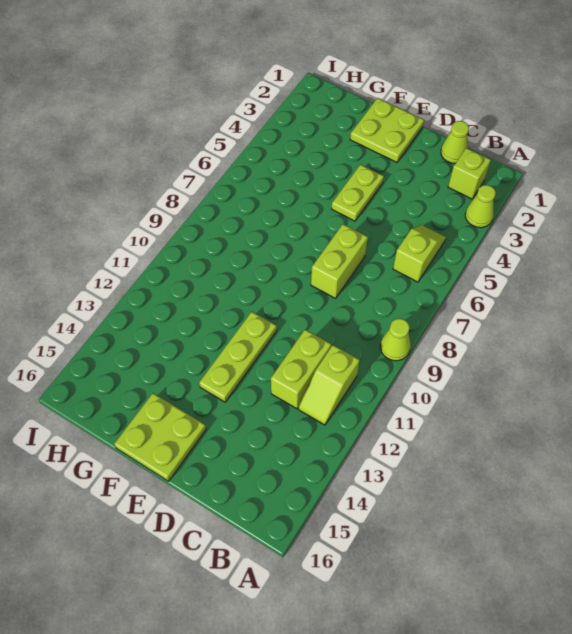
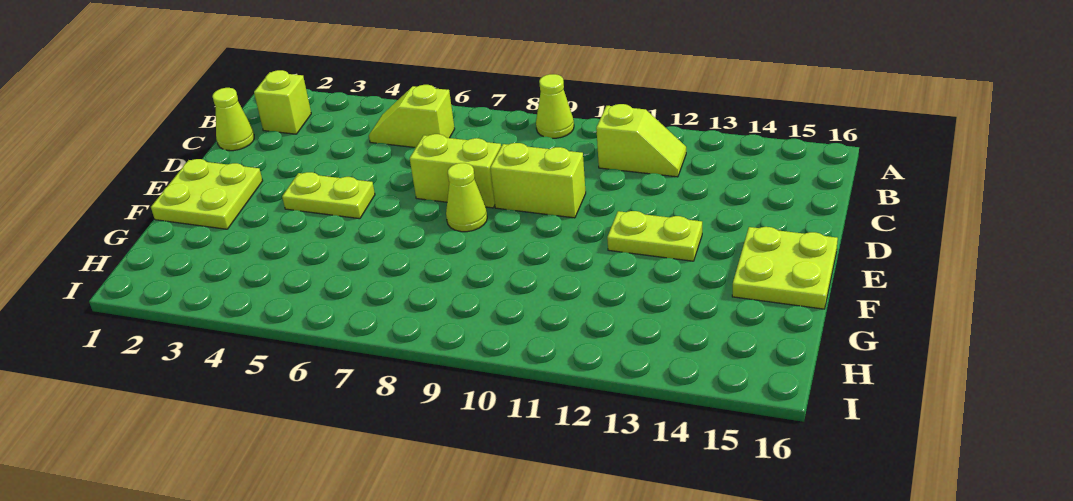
lime cone A3 level 1 -> lime cone E8 level 1
lime brick C11:C12 level 1 -> lime brick D9:D10 level 1
lime plate E11:E13 level 1 -> lime plate E12:E13 level 1

